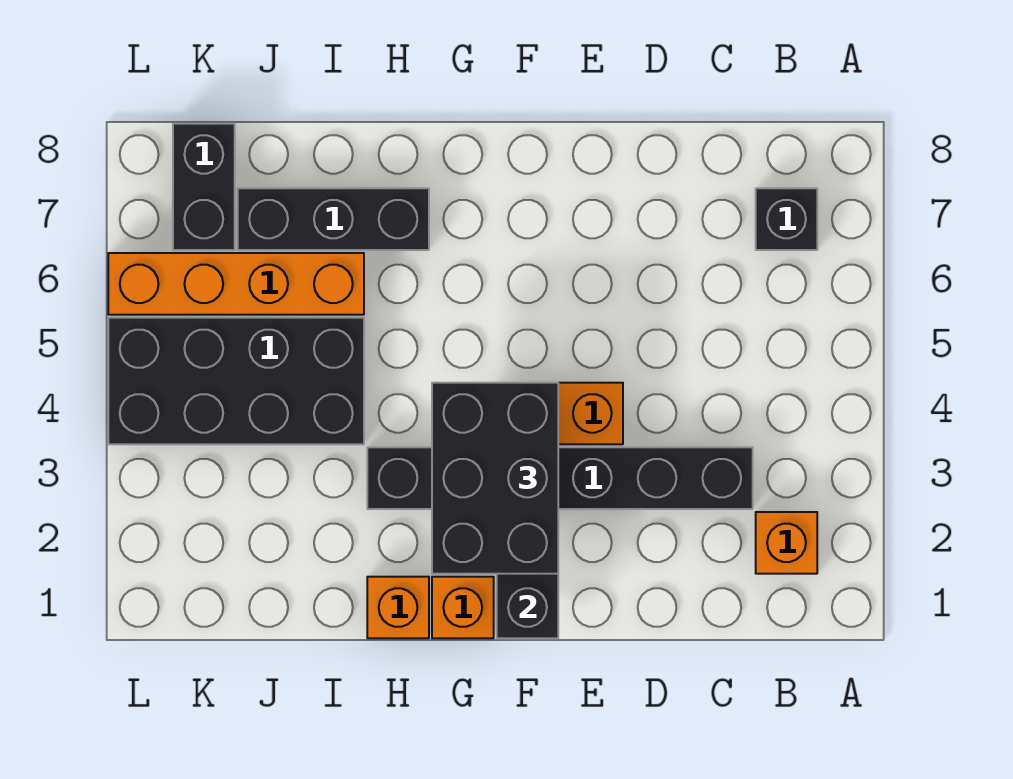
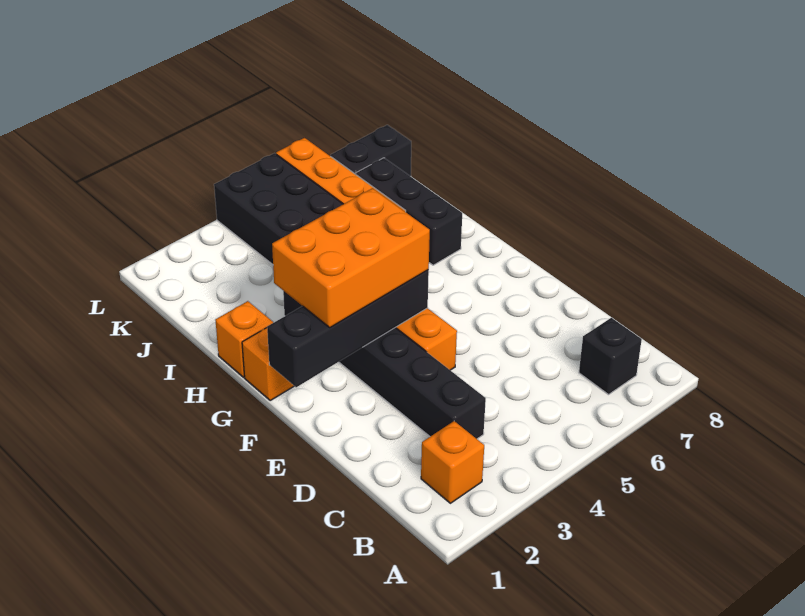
black brick F2:G4 level 3 -> orange brick F2:G4 level 3

